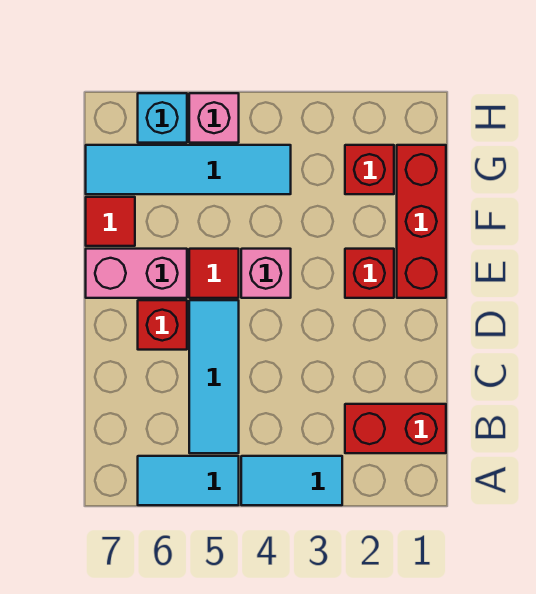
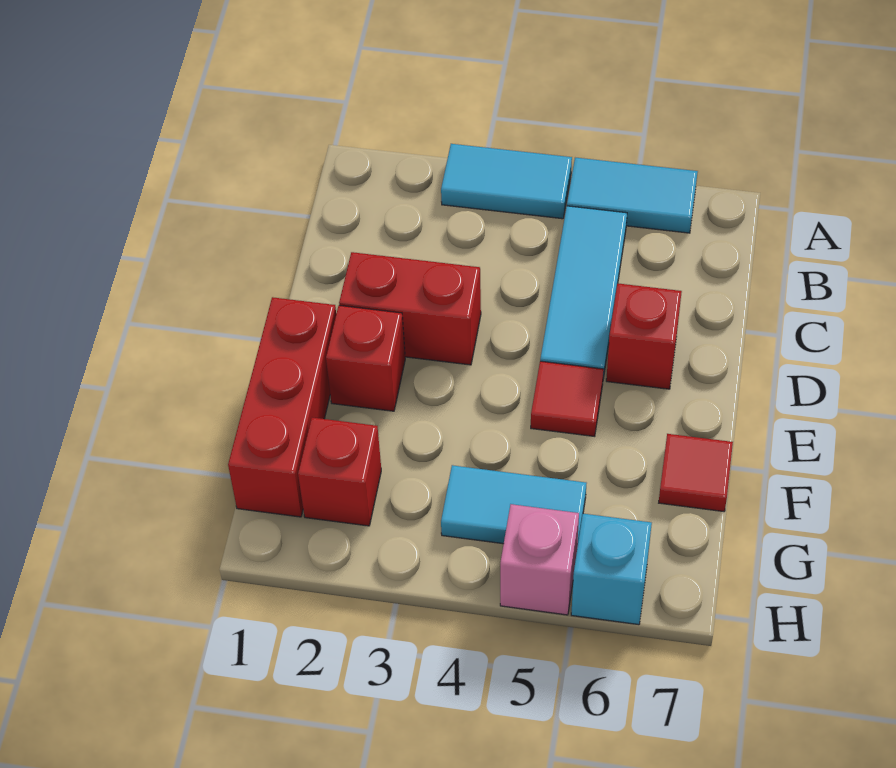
red brick B1:B2 level 1 -> red brick D2:D3 level 1
pink brick E4 level 1 -> none
pink brick E6:E7 level 1 -> none
cyan tile G4:G7 level 1 -> cyan tile G4:G5 level 1

